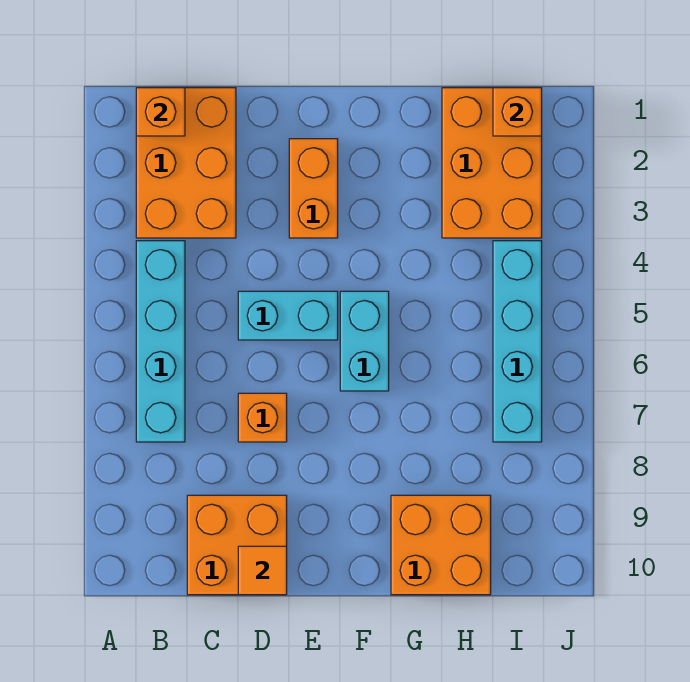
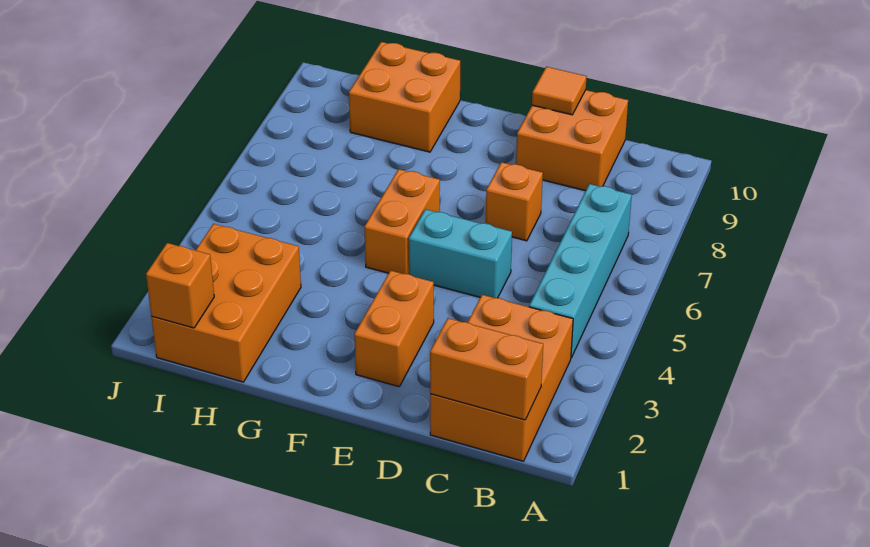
orange brick B1 level 2 -> orange brick B1:C1 level 2
cyan brick F5:F6 level 1 -> orange brick F5:F6 level 1
cyan brick I4:I7 level 1 -> none

